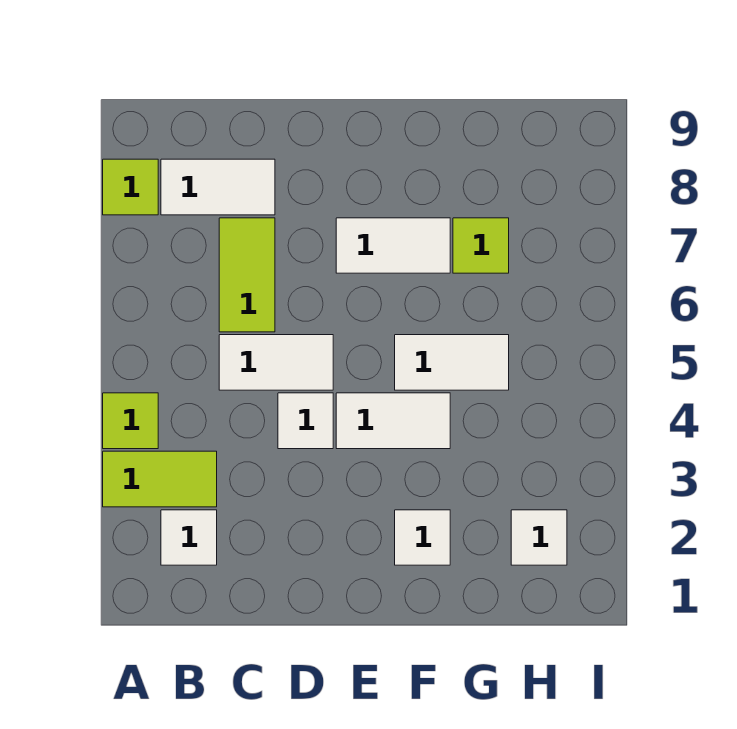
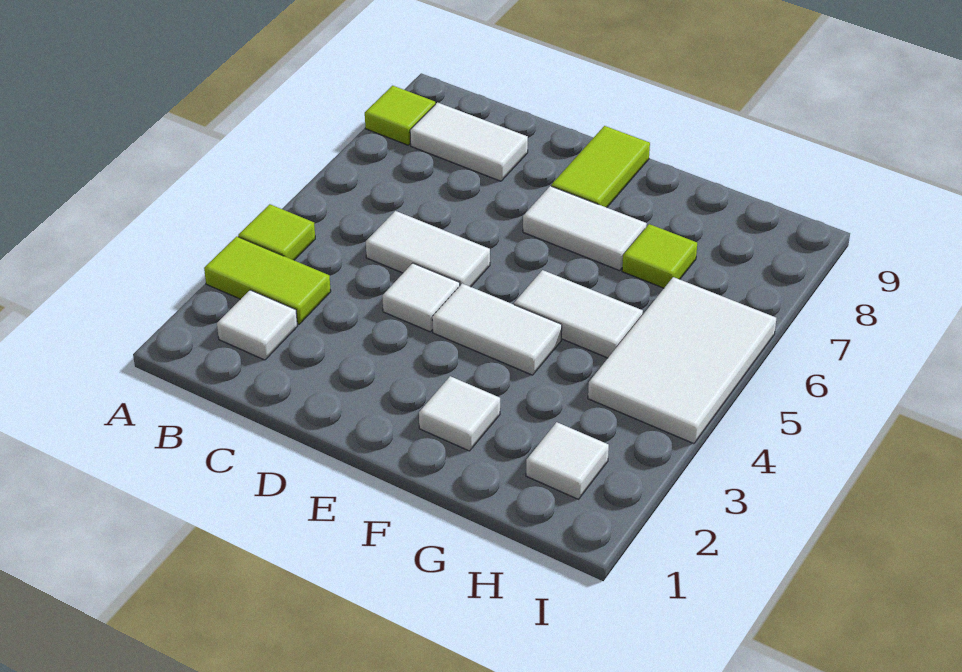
lime tile C6:C7 level 1 -> lime tile E8:E9 level 1
none -> white tile H4:I6 level 1

